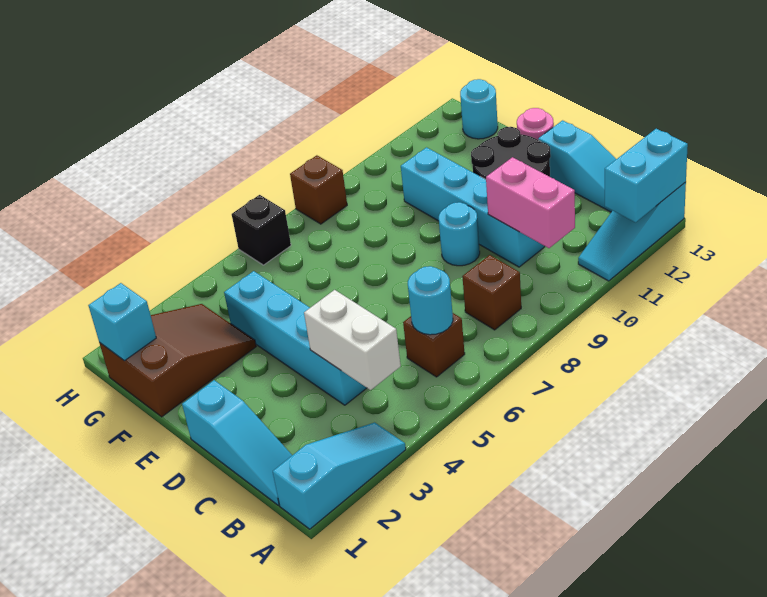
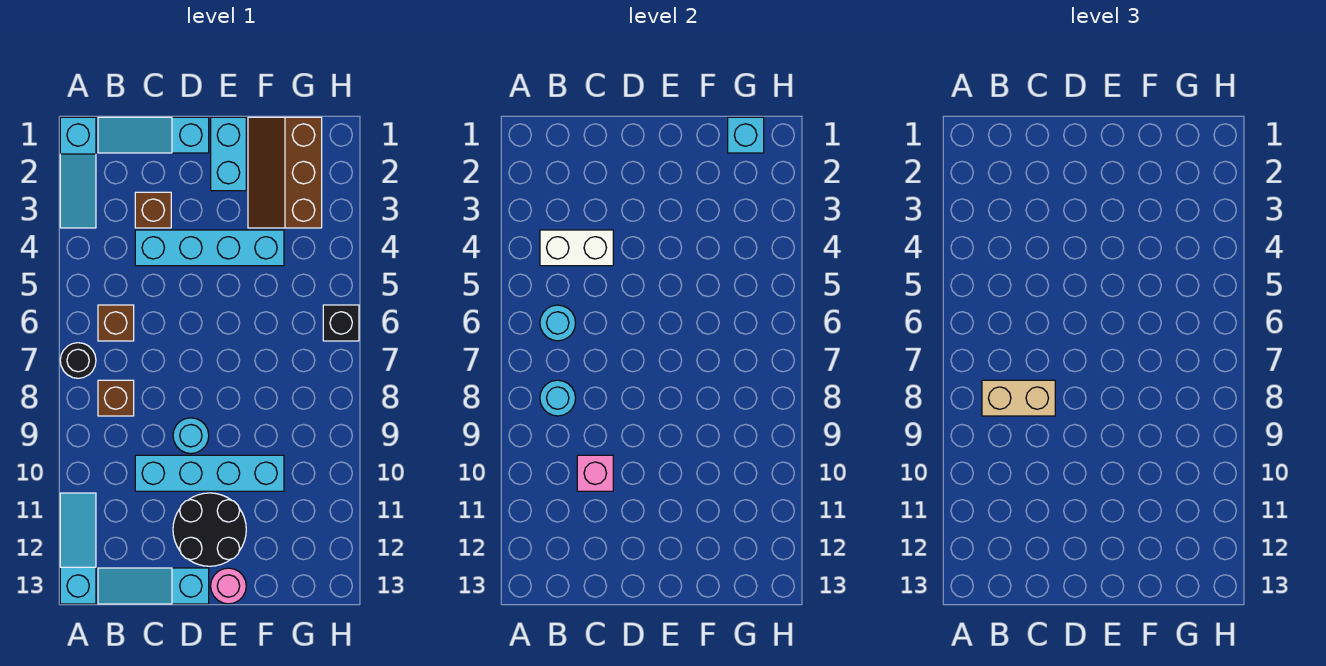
none -> black round brick A7 level 1
cyan brick A12:A13 level 2 -> cyan brick E1:E2 level 1
none -> tan brick B8:C8 level 3
pink brick B10:C10 level 2 -> pink brick C10 level 2
brown slope F1:G3 level 1 top 1 -> brown slope F1:G3 level 1 top G
cyan round brick G13 level 1 -> cyan round brick B8 level 2
brown brick H8 level 1 -> brown brick C3 level 1

